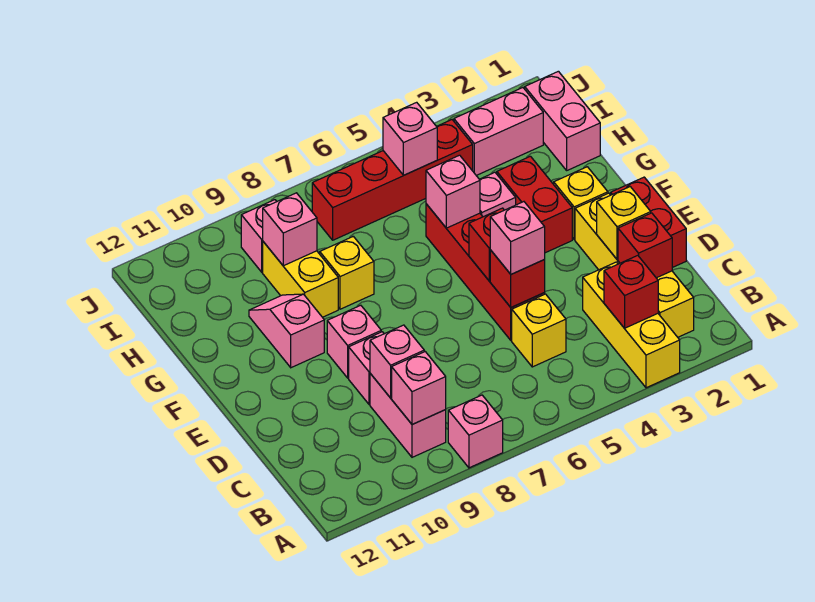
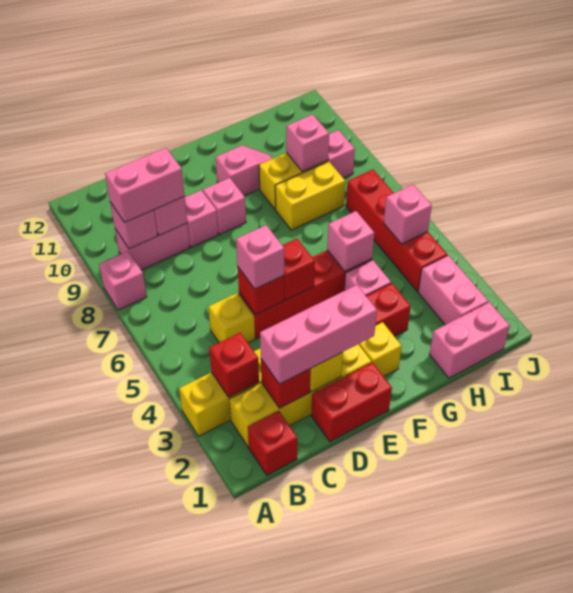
none -> red brick B1 level 1
none -> pink brick B9:C9 level 3
none -> pink brick C2:E2 level 3
yellow brick G8 level 1 -> yellow brick G8:H8 level 1

